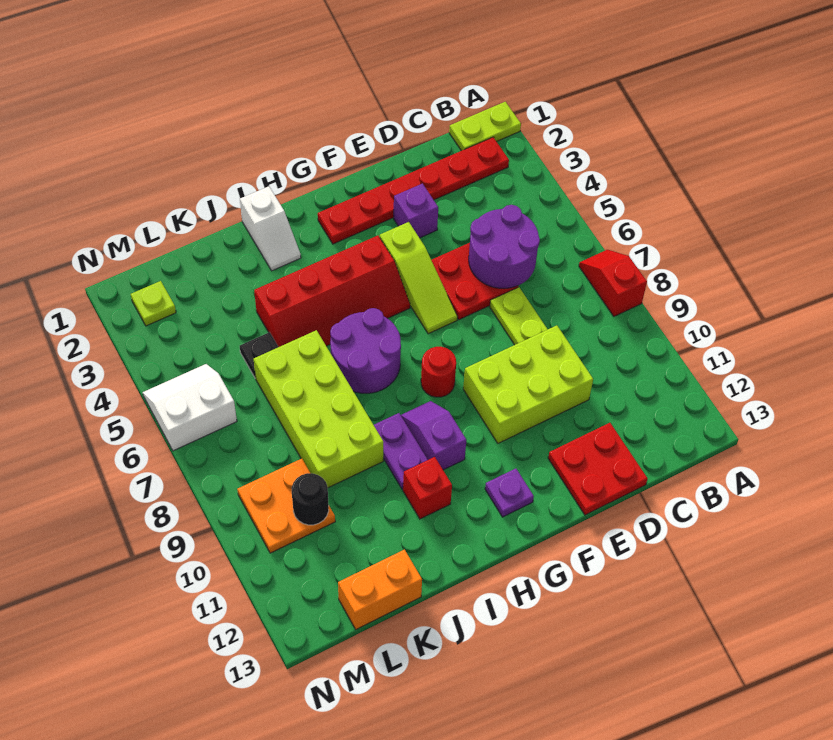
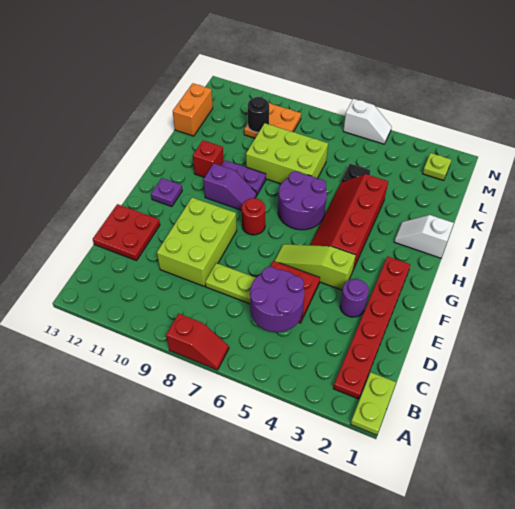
purple brick E3 level 1 -> purple round brick E3 level 1
lime brick J6:K9 level 1 -> lime brick J7:K9 level 1
white slope M5:N6 level 1 top 6 -> white slope N5:N6 level 1 top 6

